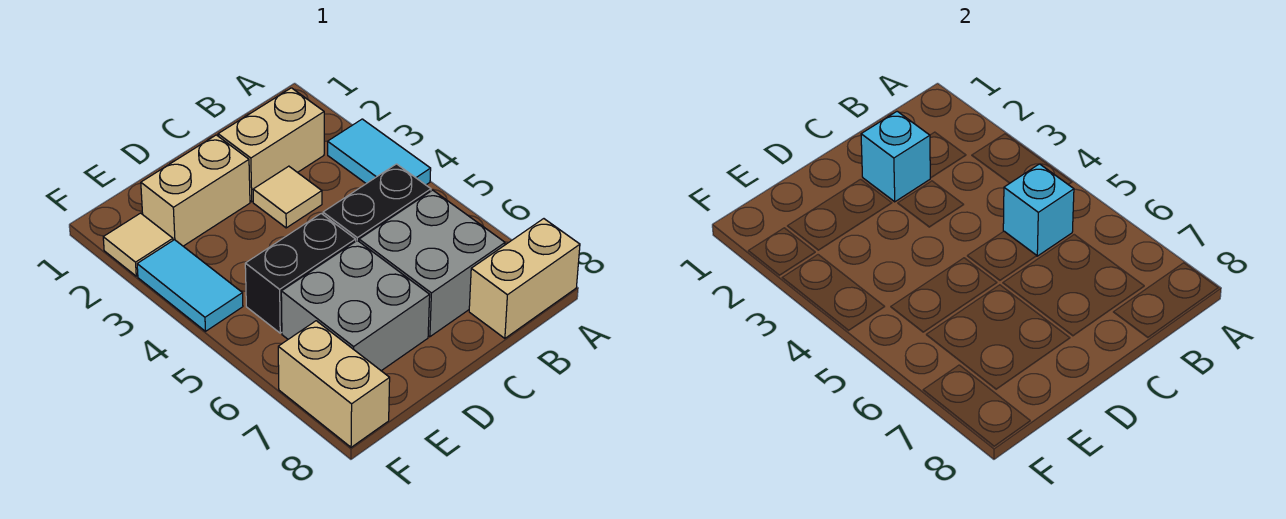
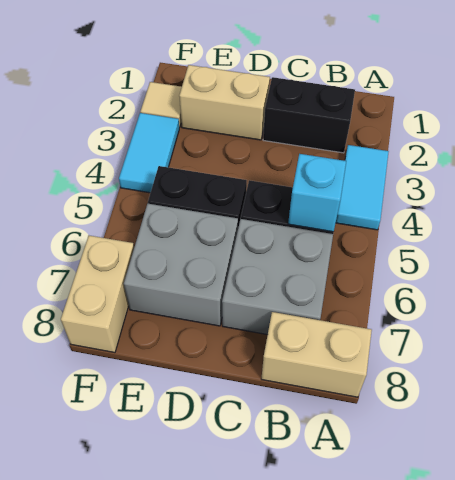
tan brick B2:C2 level 1 -> black brick B2:C2 level 1
cyan brick C2 level 2 -> none
tan tile C3 level 1 -> none

